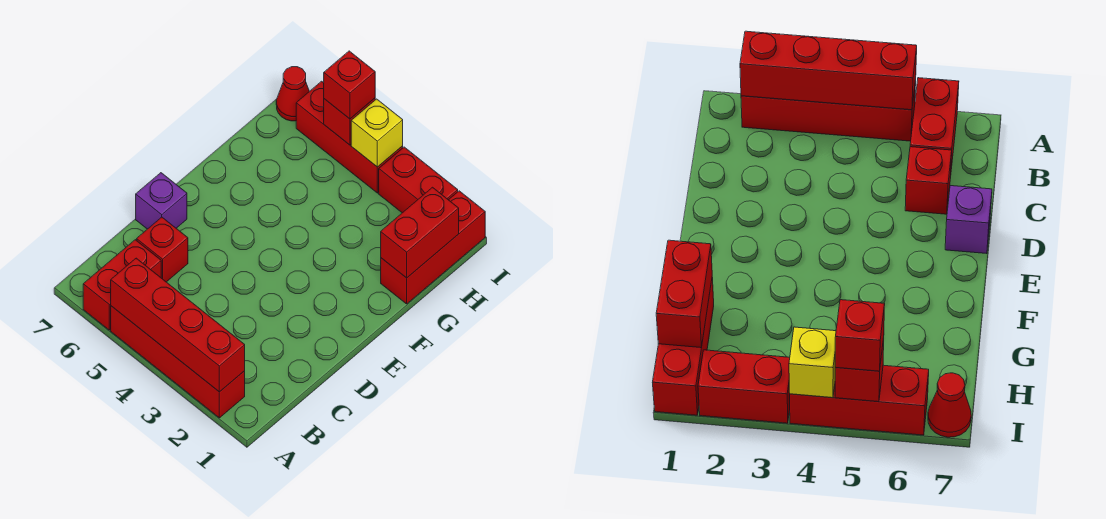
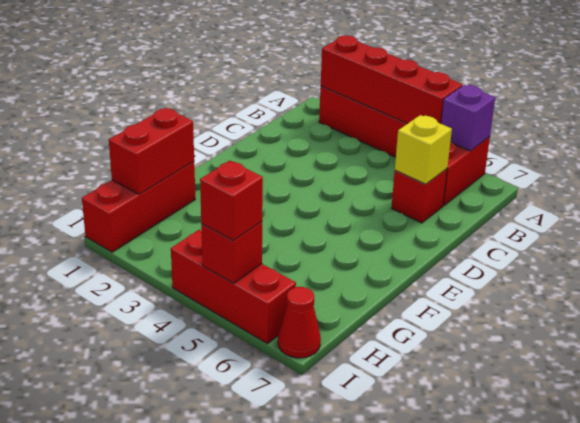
purple brick D7 level 1 -> purple brick A6 level 2
red brick I2:I3 level 1 -> none
yellow brick I4 level 2 -> yellow brick C6 level 2

